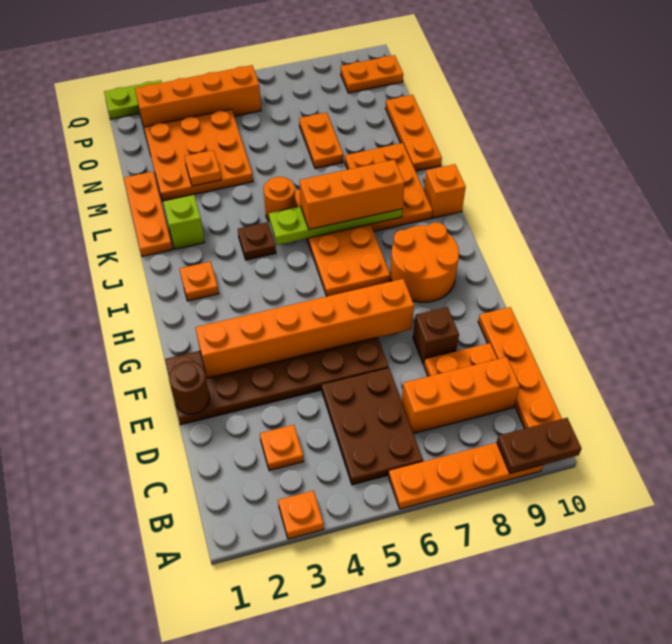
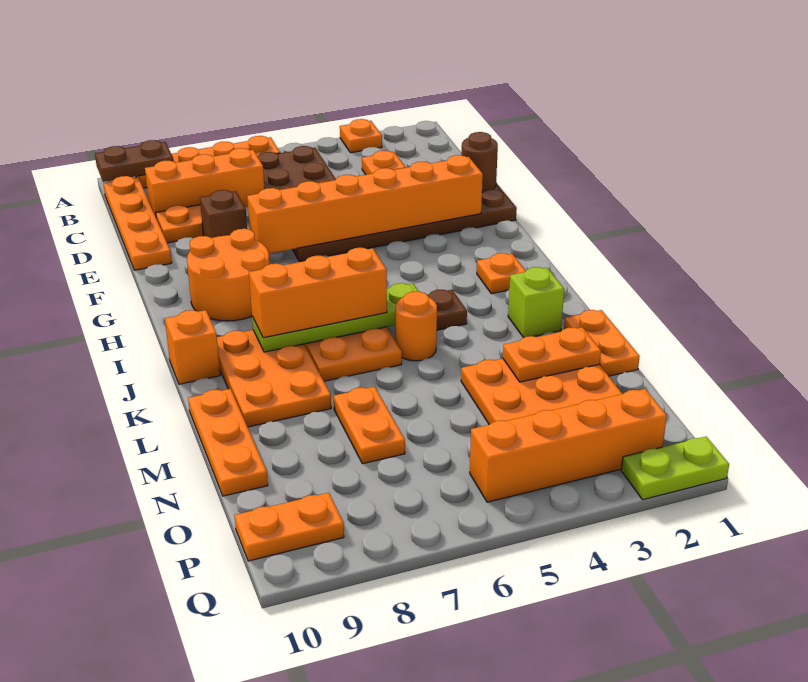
orange plate K1:M1 level 1 -> orange plate L1:M1 level 1
orange plate M3 level 2 -> orange plate M2:M3 level 2

